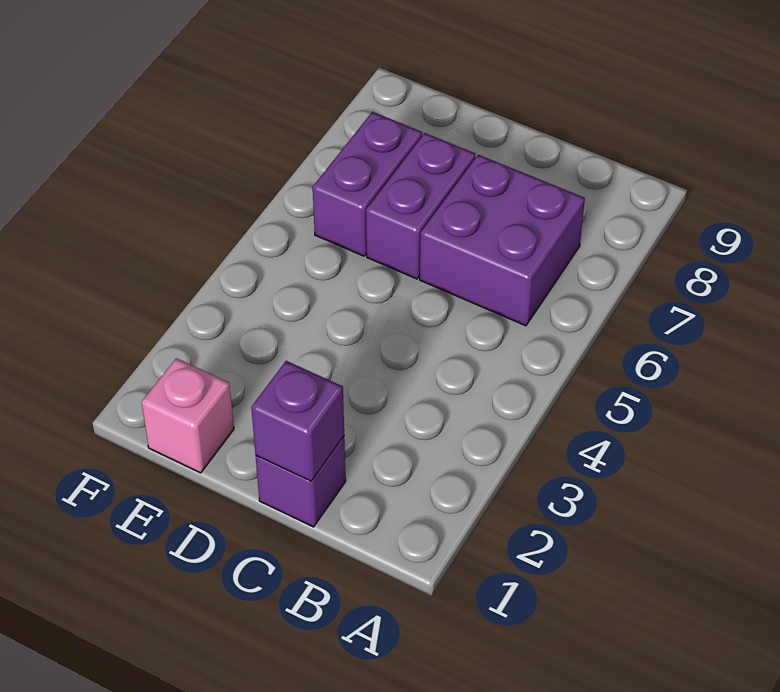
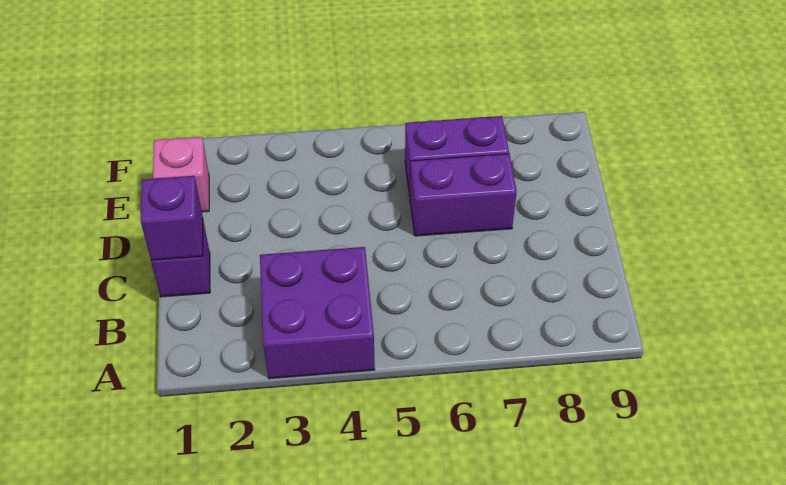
purple brick B6:C7 level 1 -> purple brick A3:B4 level 1

